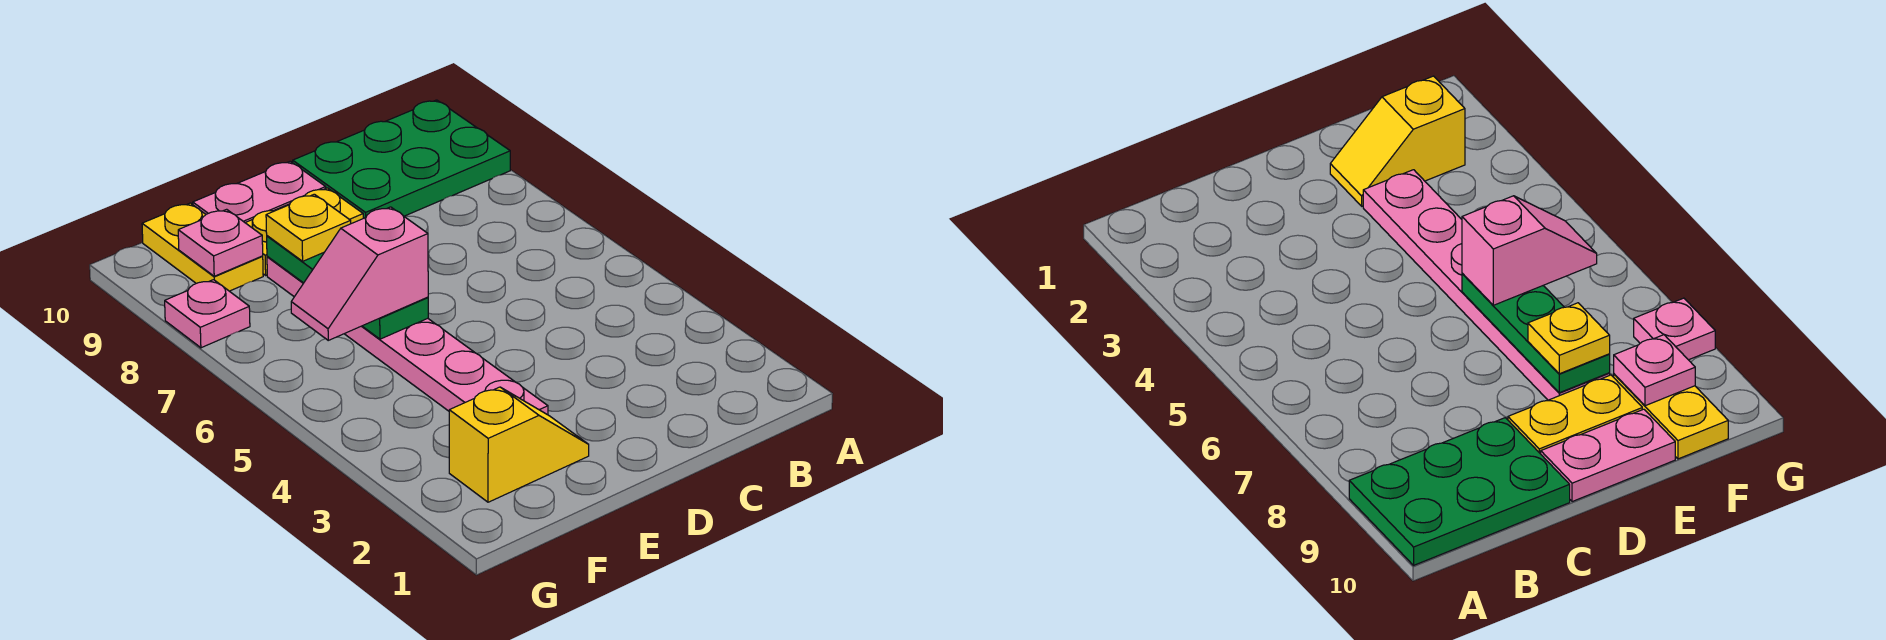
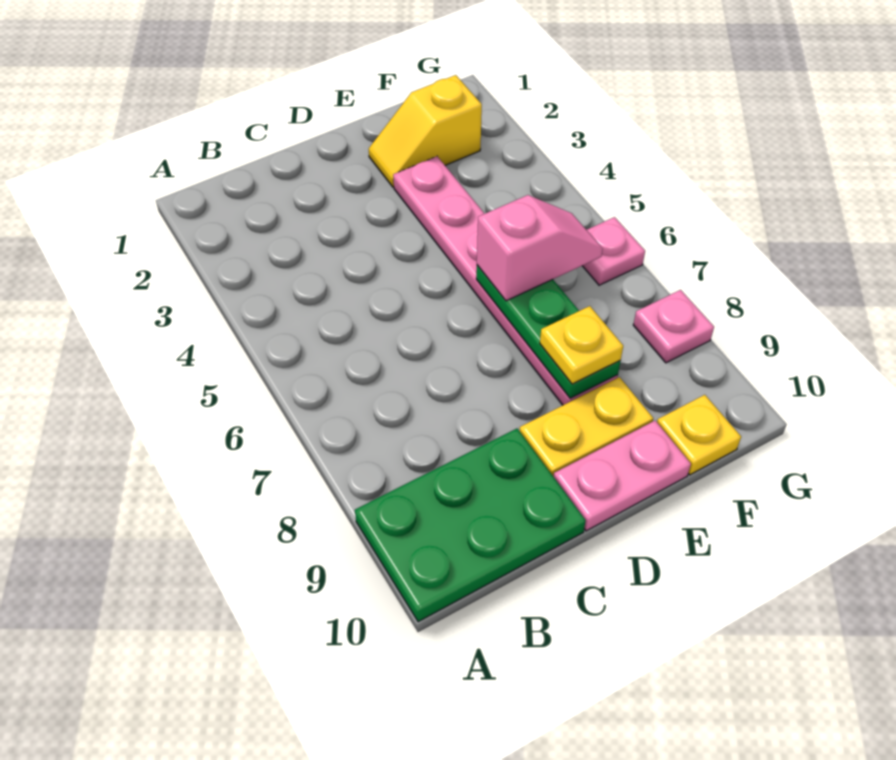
yellow plate F9:F10 level 1 -> yellow plate F10 level 1
pink plate F9 level 2 -> pink plate G6 level 1

